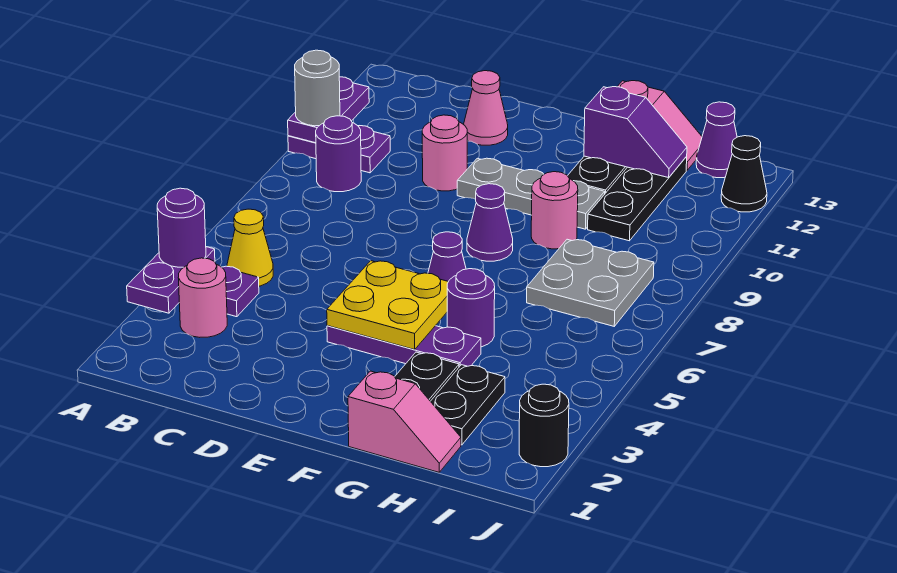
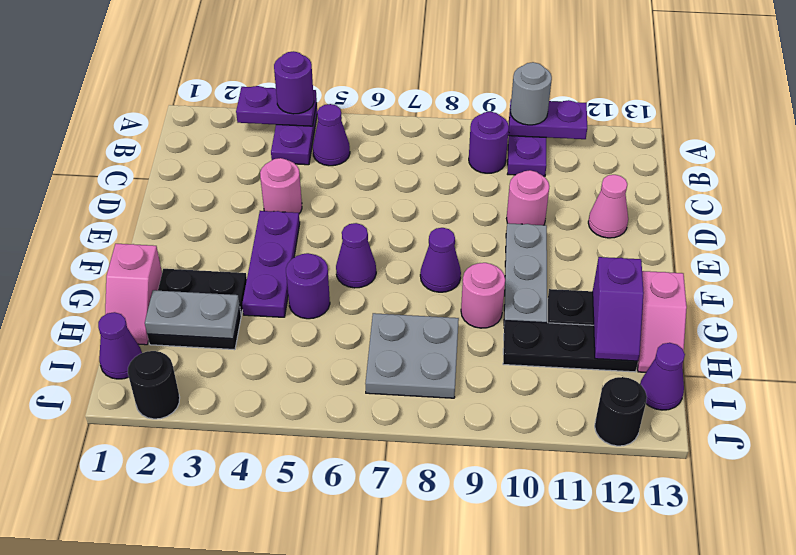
pink round brick B3 level 1 -> pink round brick D4 level 1
yellow cone B5 level 1 -> purple cone B5 level 1
yellow plate E4:F5 level 2 -> none
none -> grey plate H2:H3 level 2
none -> purple cone I1 level 1
black cone J12 level 1 -> black round brick J12 level 1

